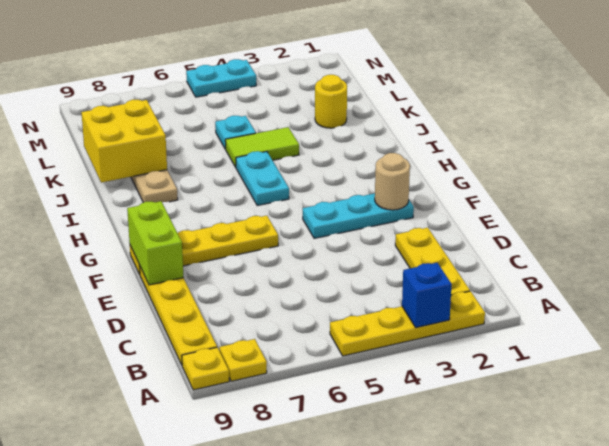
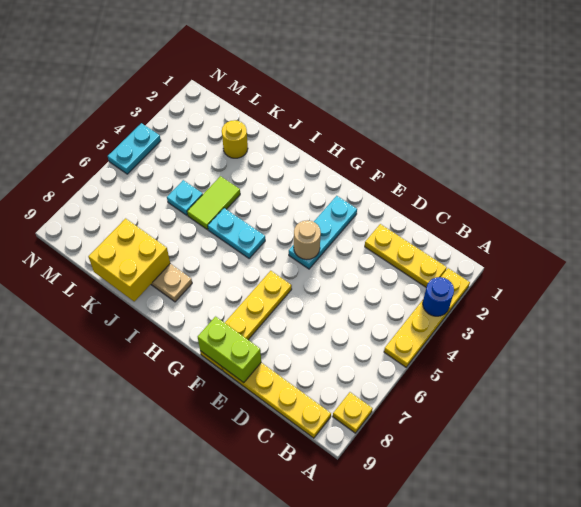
blue brick A3 level 2 -> blue round brick A3 level 2
yellow plate A9 level 1 -> none
tan round brick F2 level 2 -> tan round brick F4 level 2

